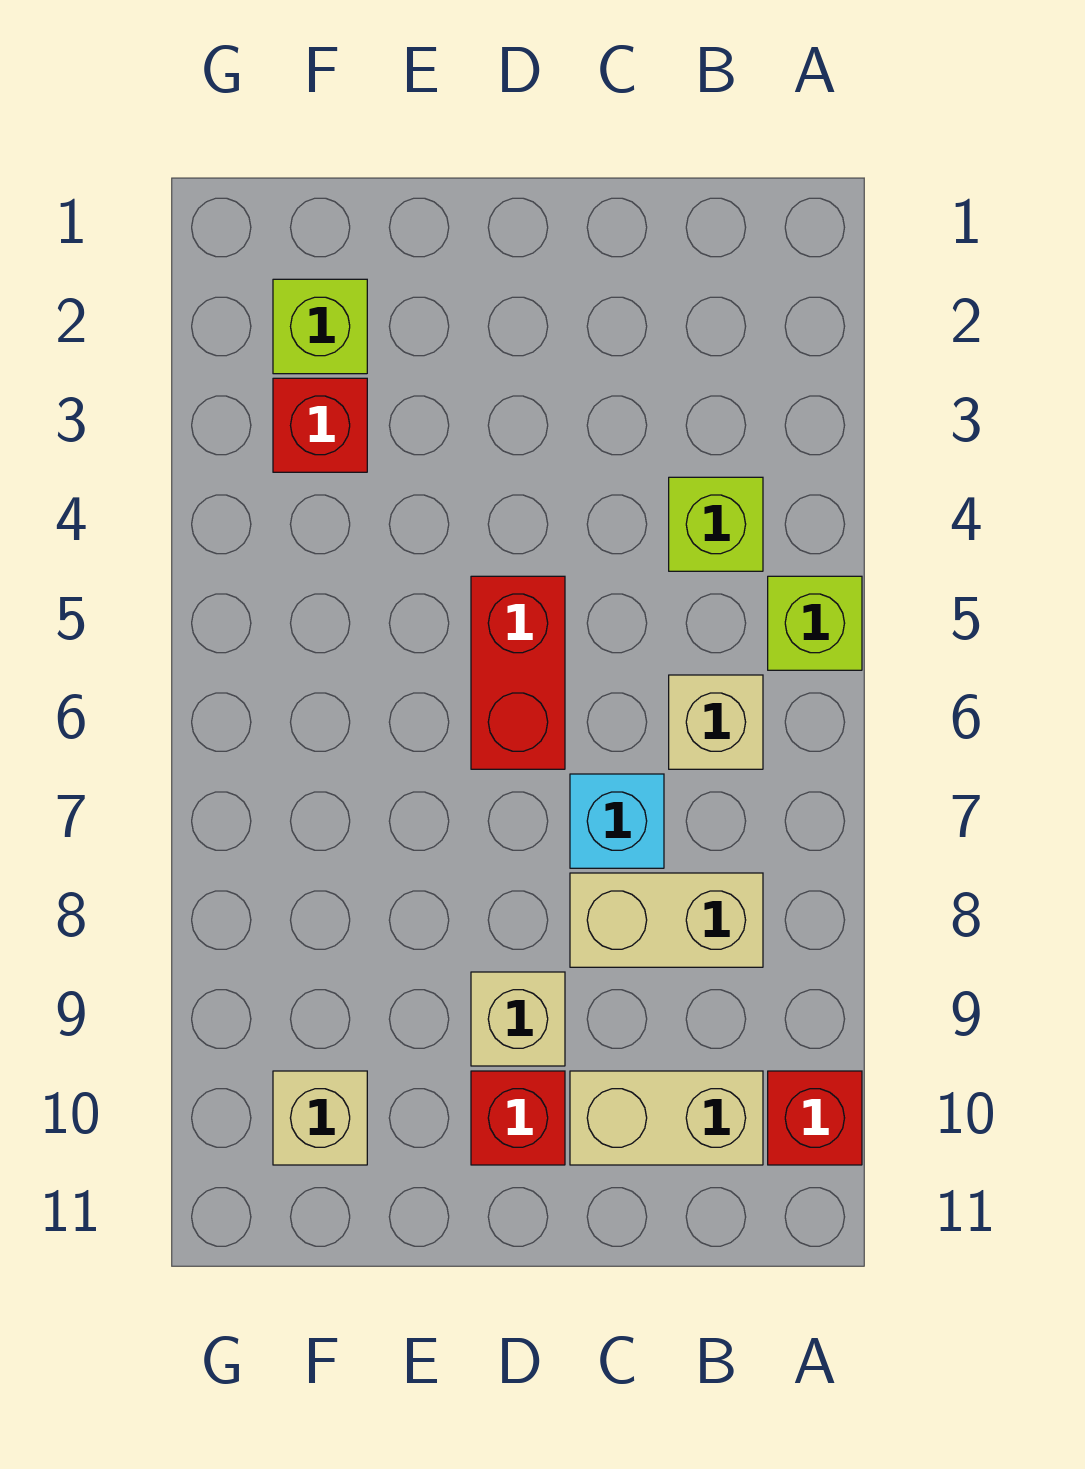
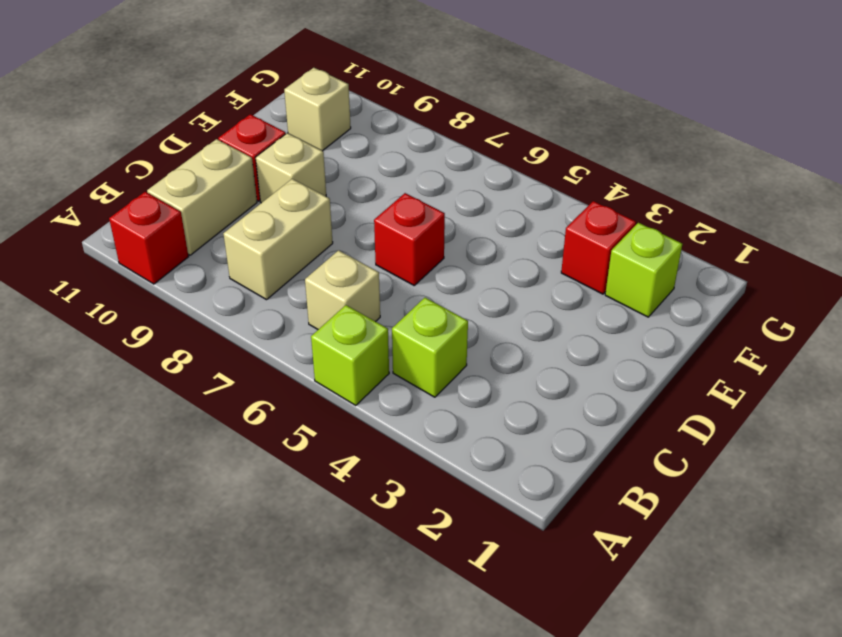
cyan brick C7 level 1 -> none
red brick D5:D6 level 1 -> red brick D6 level 1

